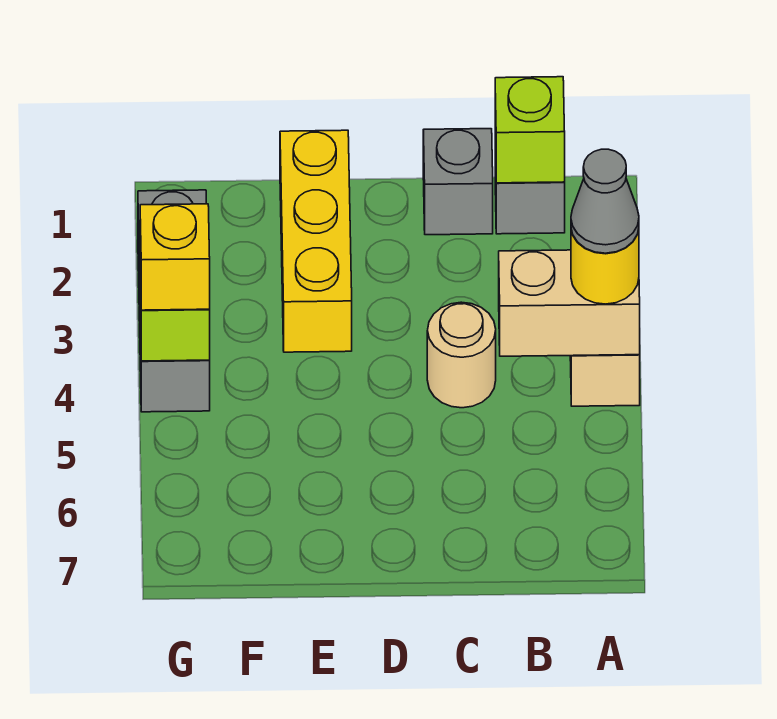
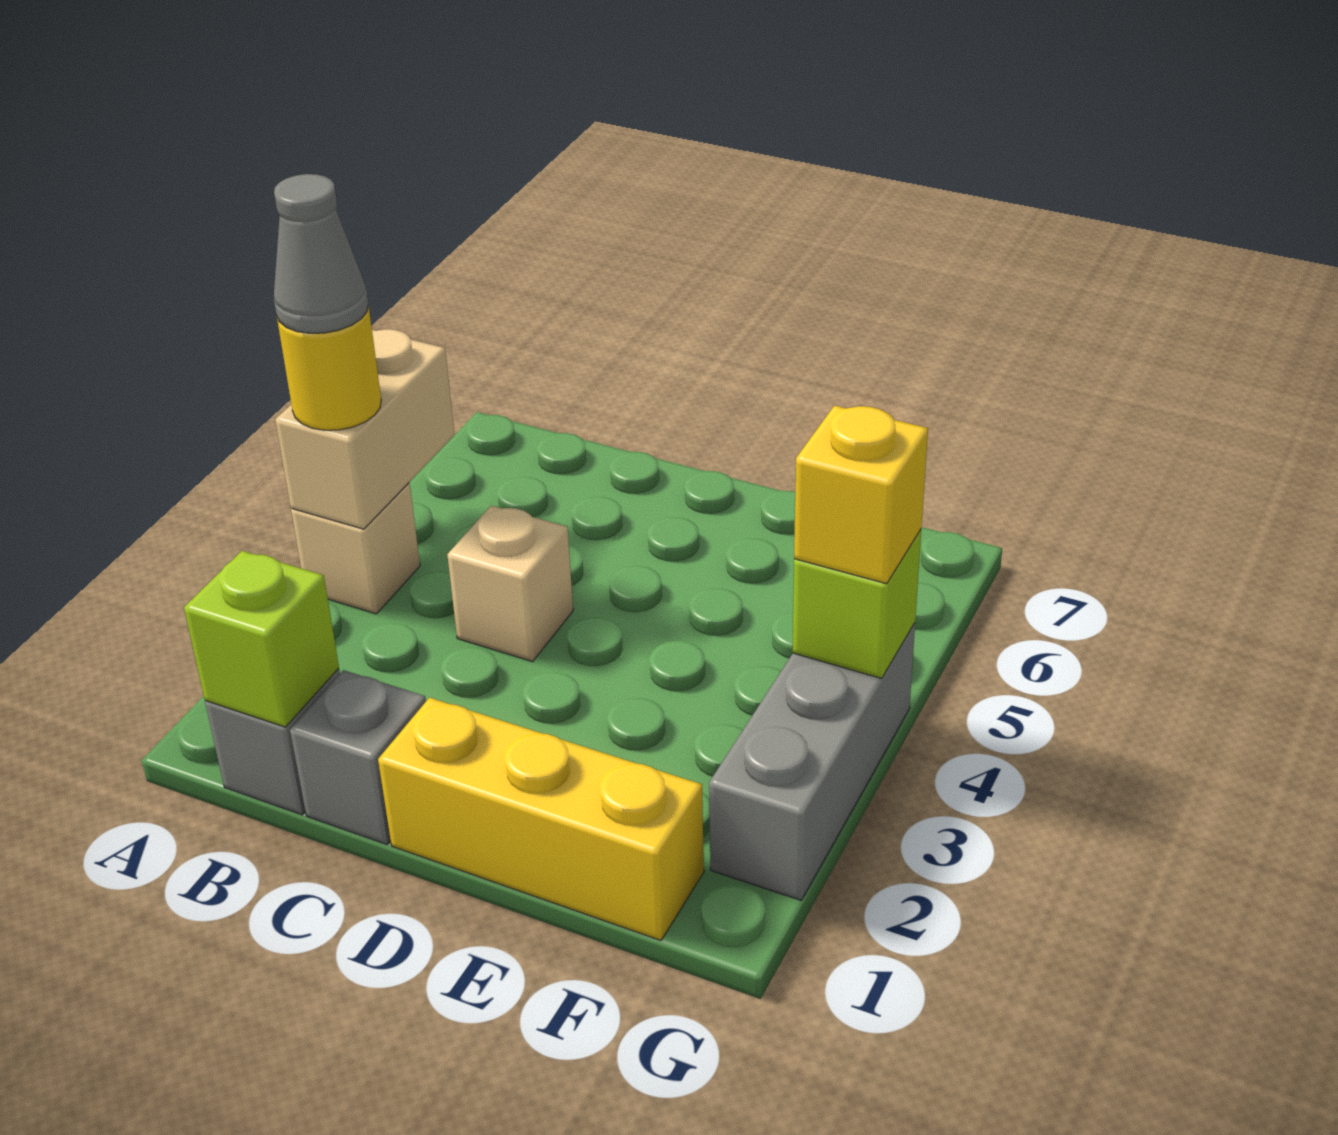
tan brick A4:B4 level 2 -> tan brick A4:A5 level 2
tan round brick C4 level 1 -> tan brick C4 level 1
yellow brick E1:E3 level 1 -> yellow brick D1:F1 level 1

